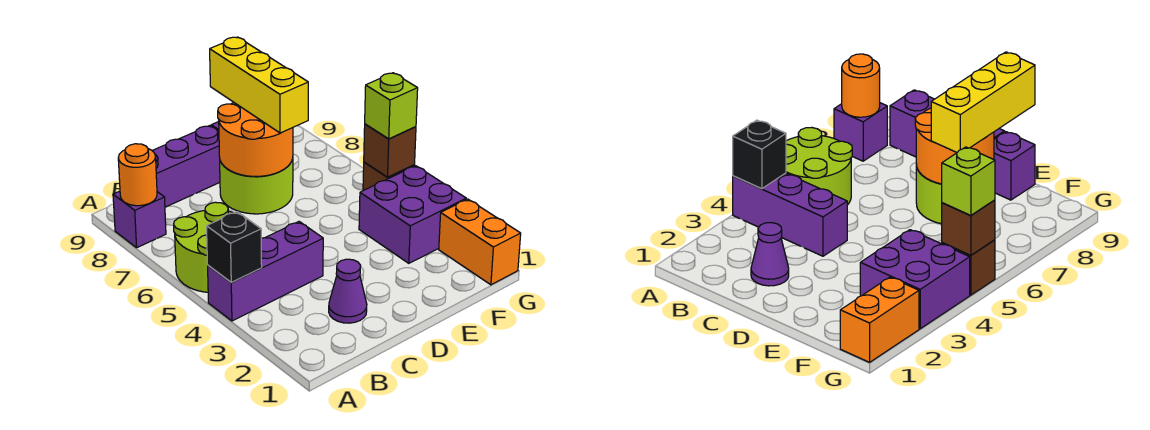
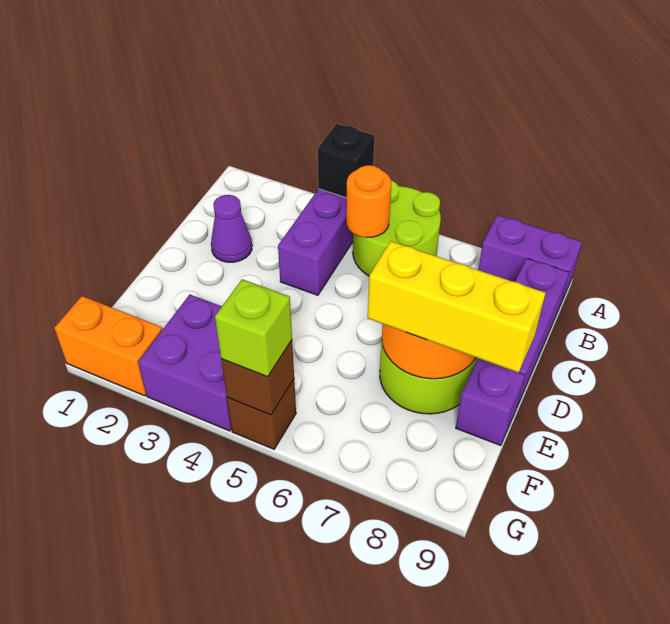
purple brick A8 level 1 -> purple brick A8:A9 level 1
orange round brick A8 level 2 -> orange round brick B5 level 2

